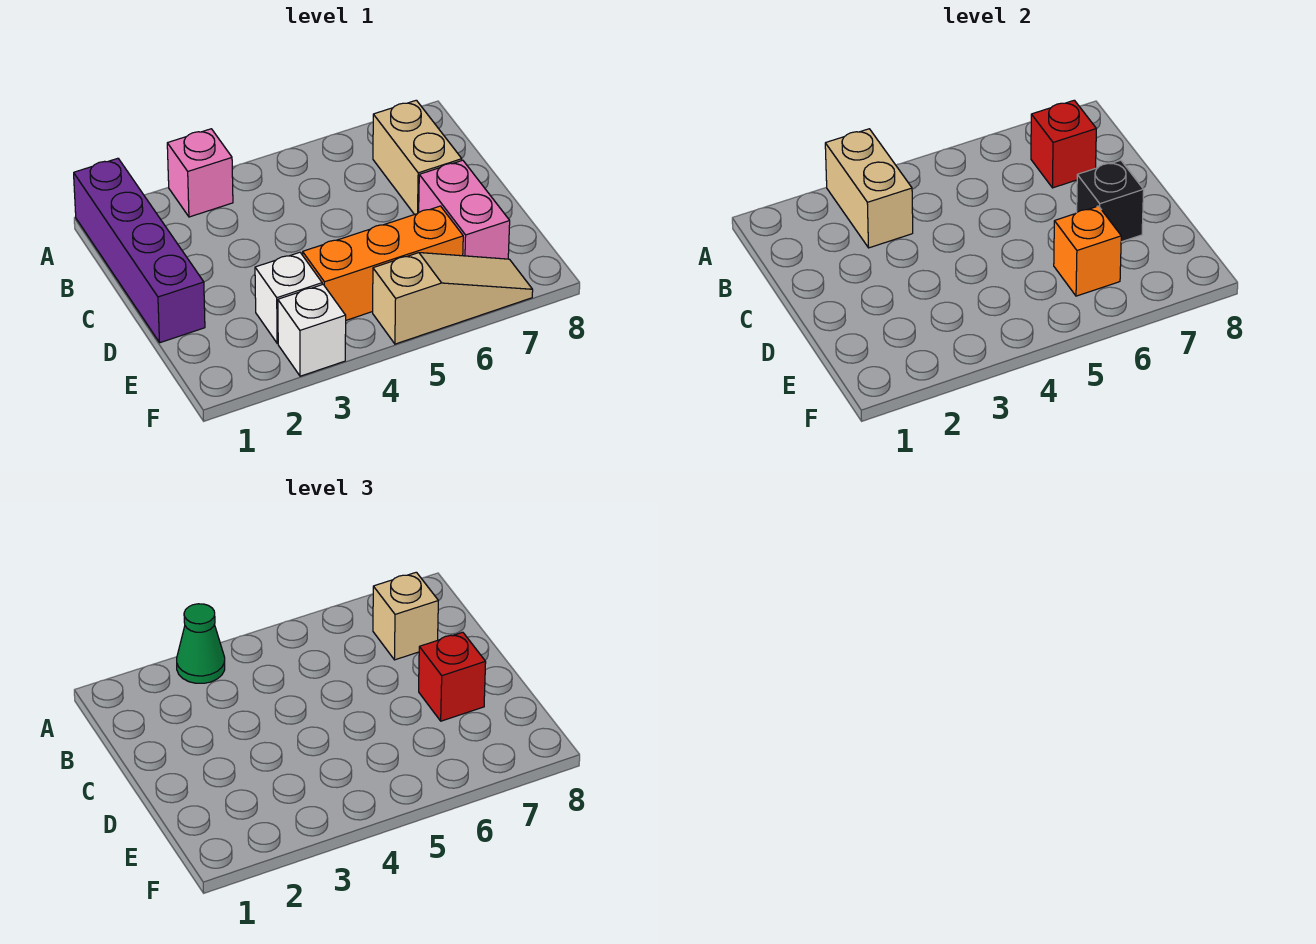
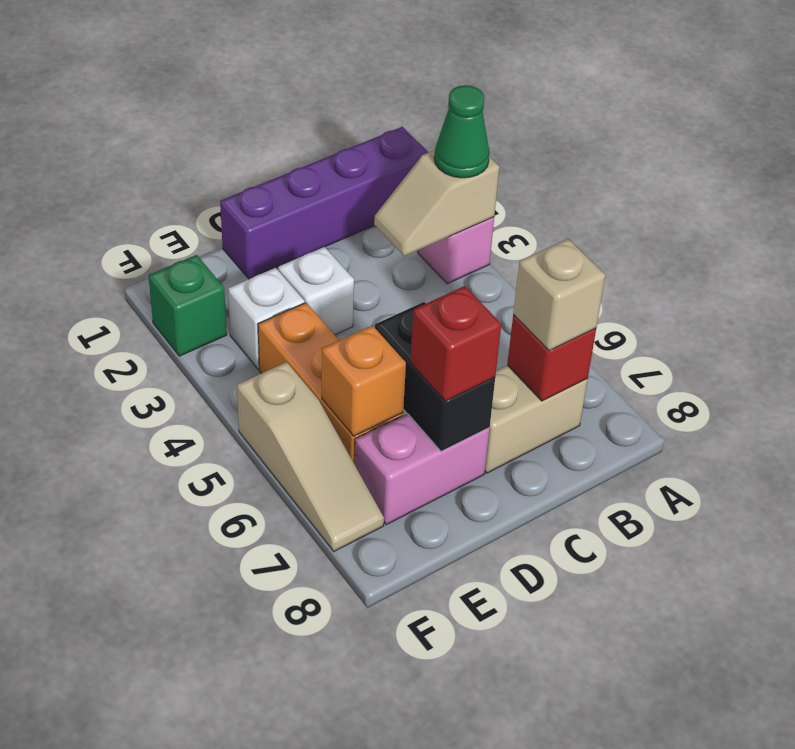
tan brick A3:B3 level 2 -> tan slope A3:B3 level 2 top A
black brick D7 level 2 -> black brick D6:D7 level 2
none -> green brick F2 level 1
white brick F3 level 1 -> white brick D3 level 1

